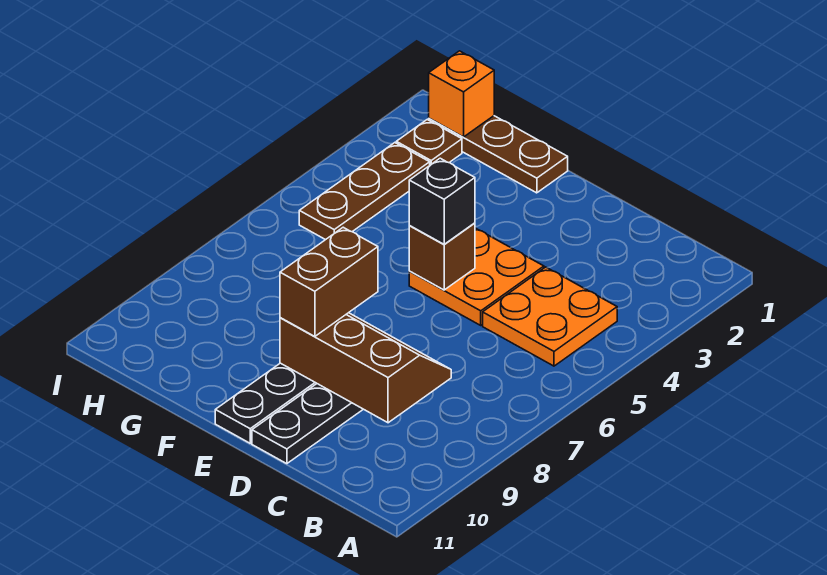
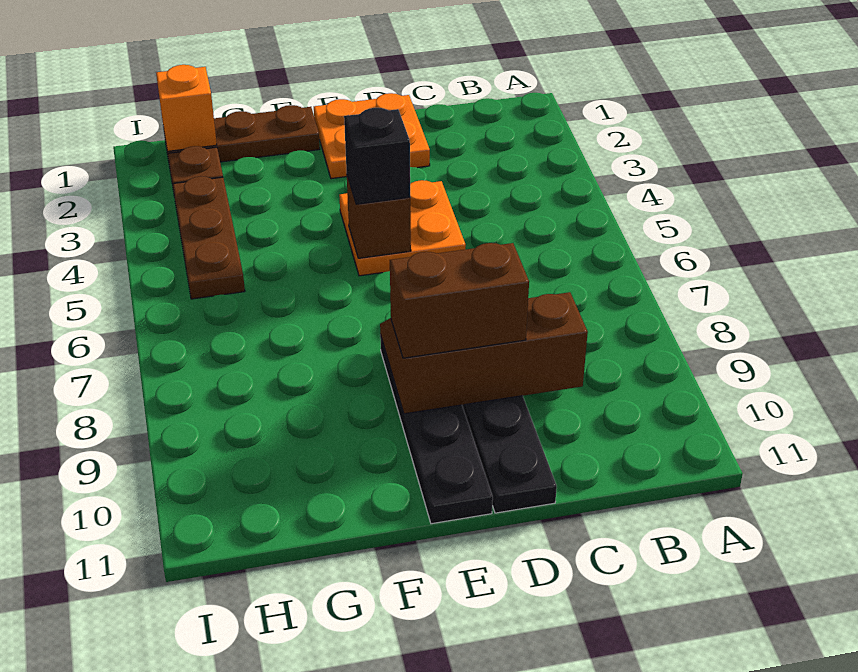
orange plate B4:C5 level 1 -> orange plate D1:E2 level 1
brown brick E8:E9 level 3 -> brown brick D9:E9 level 3

